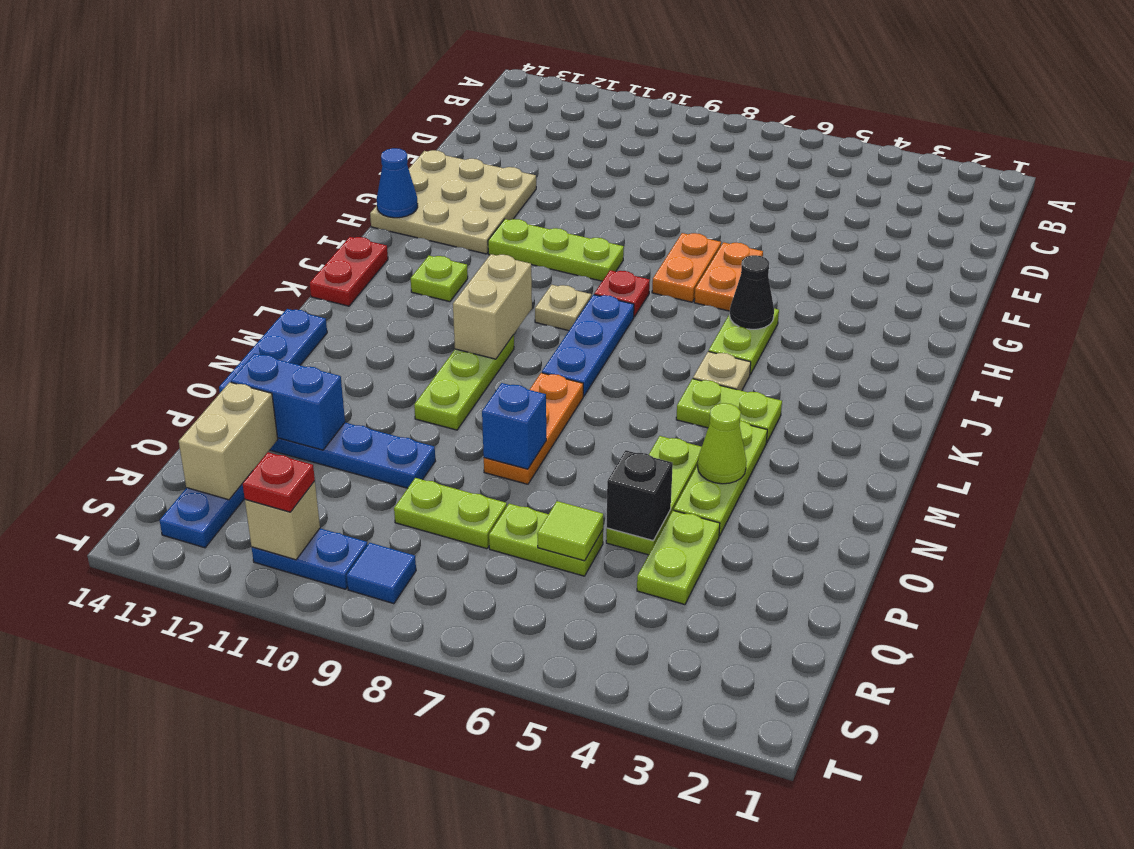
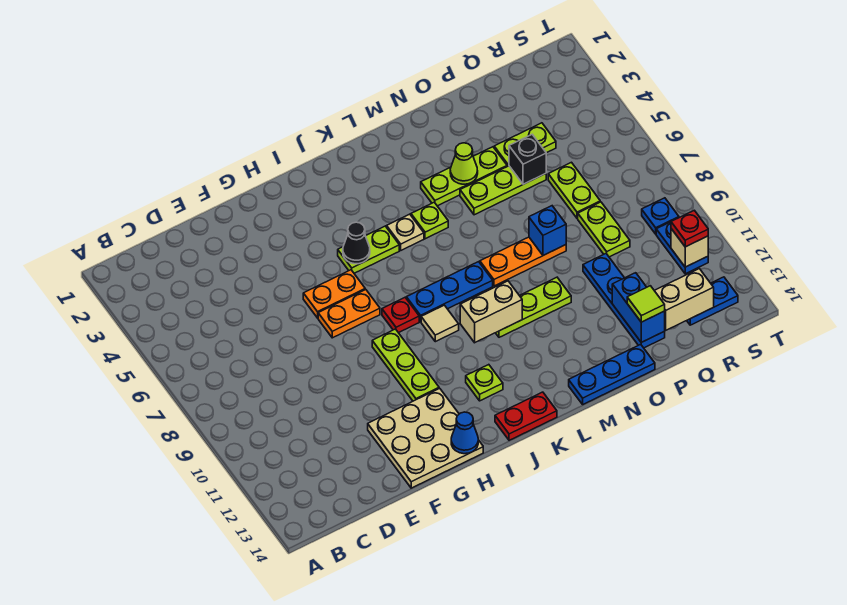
tan plate J9 level 1 -> tan tile J9 level 1
lime plate L4:L5 level 1 -> lime plate L5 level 1
lime tile Q6 level 2 -> lime tile P13 level 3
blue tile S9 level 1 -> blue plate S9 level 1

